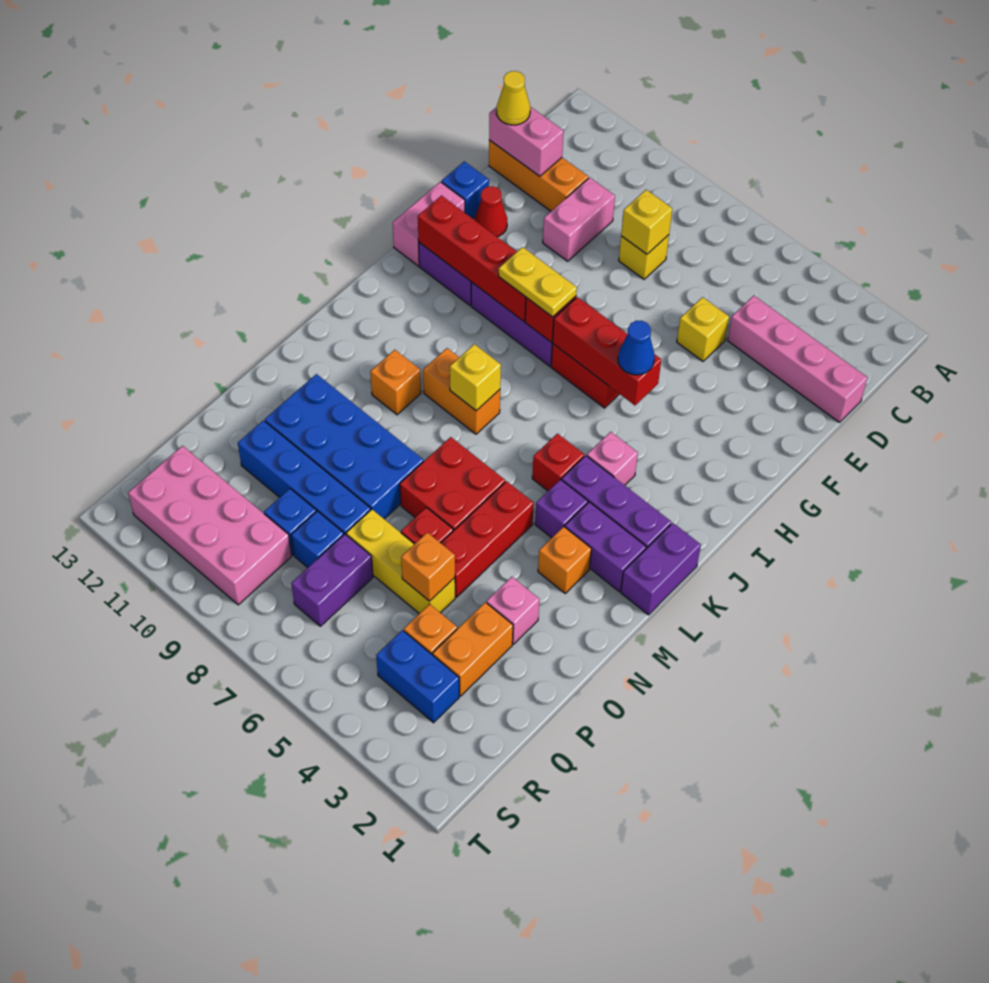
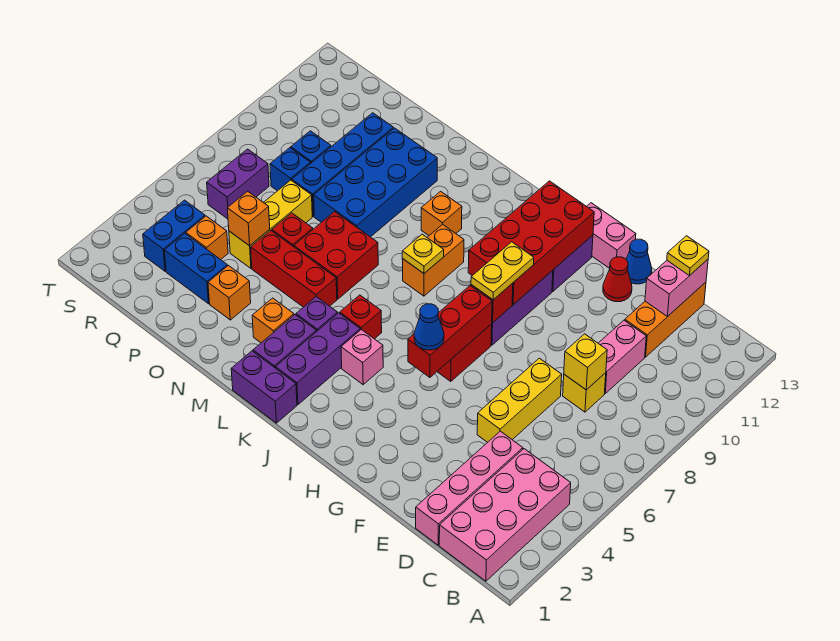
pink brick D10:E10 level 1 -> pink brick D9:D10 level 1
yellow cone D13 level 3 -> yellow plate D13 level 3
yellow brick E5 level 1 -> yellow brick E5:E7 level 1
blue brick F13 level 1 -> blue cone F13 level 1
red brick H9:H12 level 2 -> red brick H9:I12 level 2
yellow brick K8 level 2 -> yellow plate K8 level 2
pink brick O3 level 1 -> orange brick O3 level 1
orange brick P3:Q3 level 1 -> blue brick P3:Q3 level 1
purple brick Q7:R7 level 1 -> purple brick R6:R7 level 1
pink brick R9:S12 level 1 -> pink brick B1:C4 level 1

